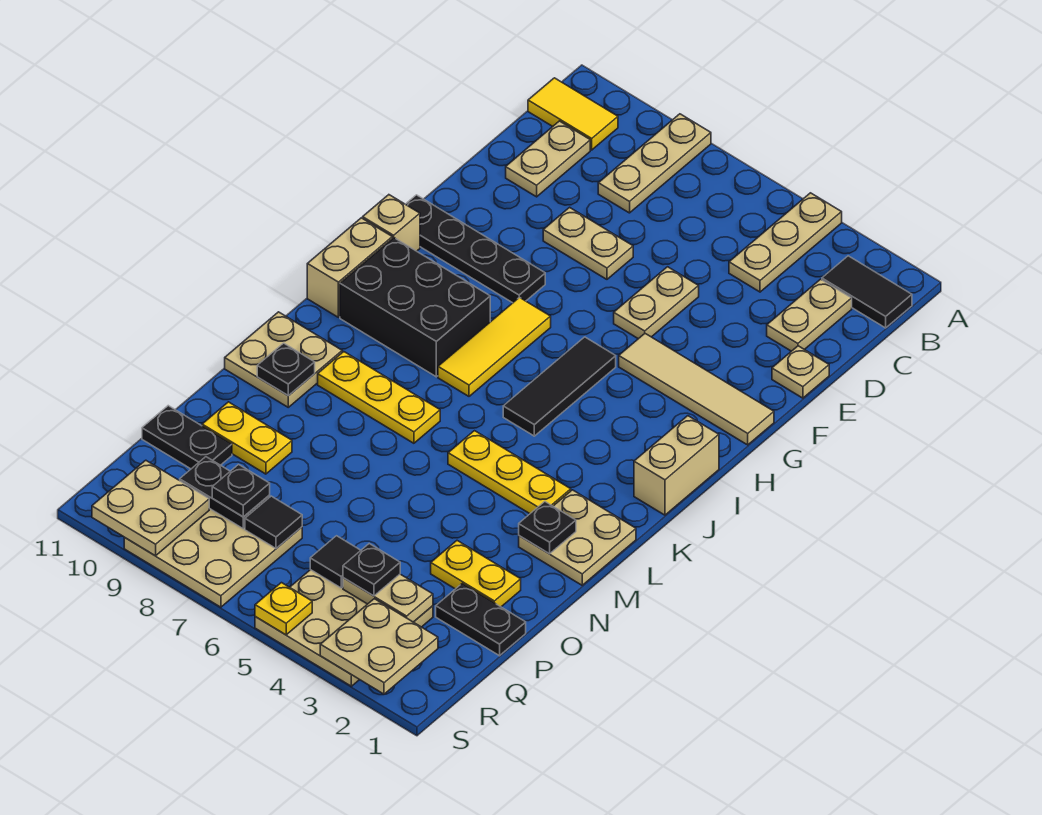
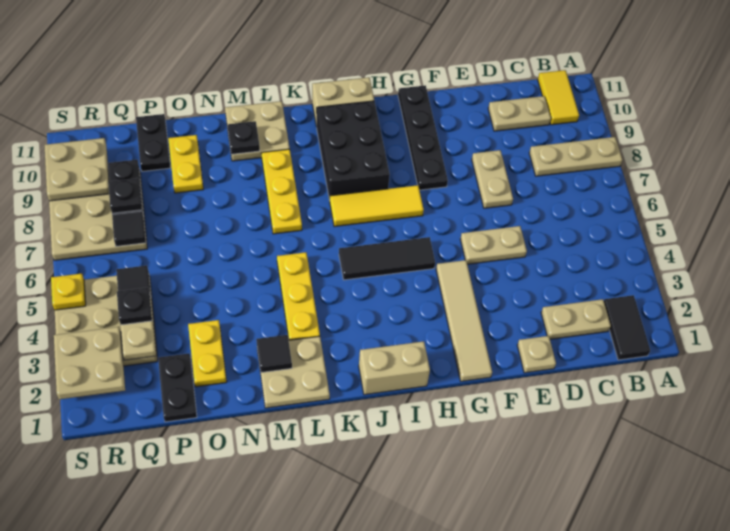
tan plate A4:C4 level 1 -> none
tan brick H11 level 1 -> none
black plate M2 level 2 -> black tile M2 level 2

